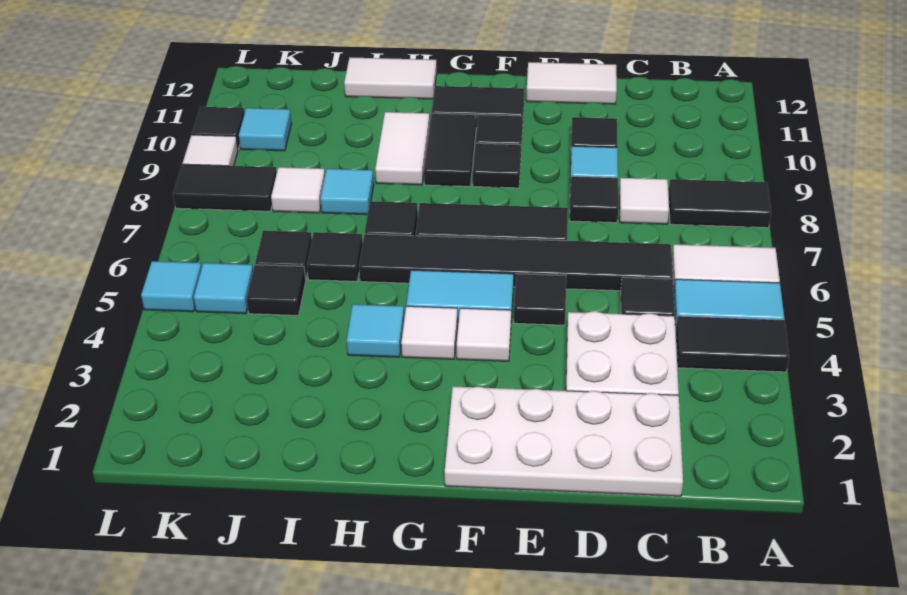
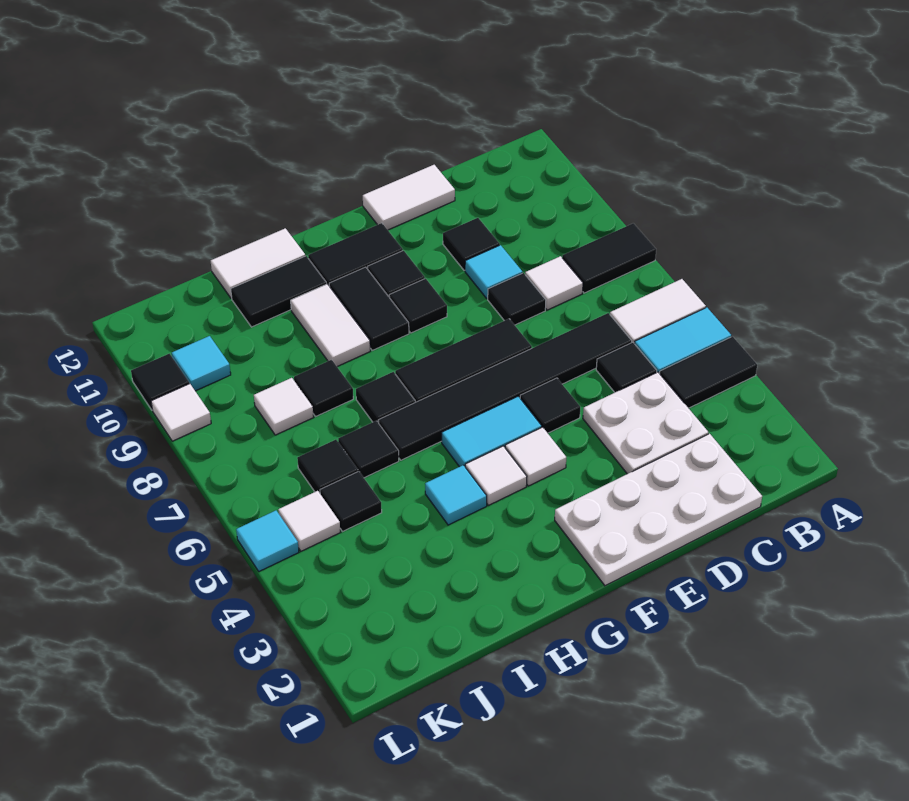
cyan tile I8 level 1 -> black tile I8 level 1
cyan tile K5 level 1 -> white tile K5 level 1
black tile K8:L8 level 1 -> black tile H11:I11 level 1

